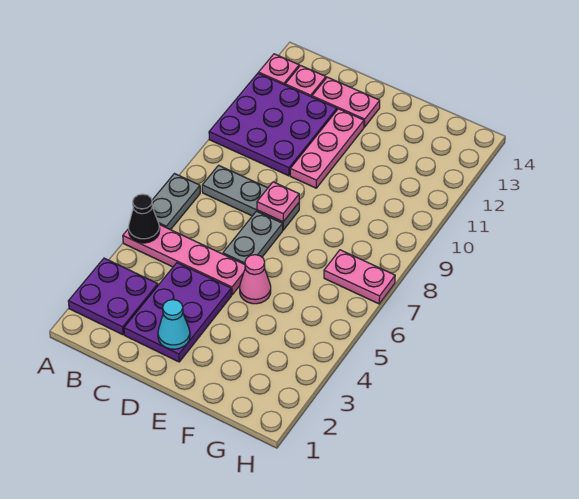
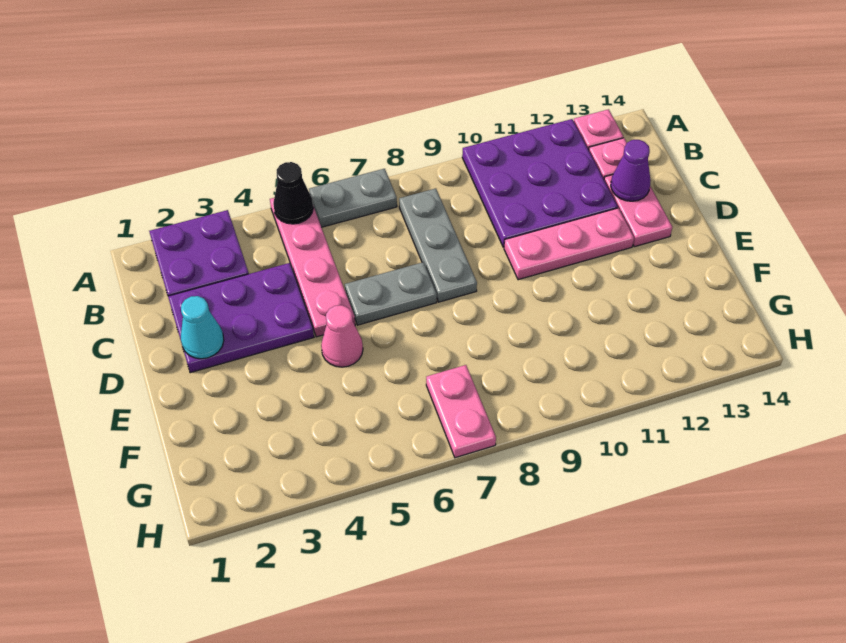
none -> purple cone C13 level 2
pink plate D8 level 2 -> none

